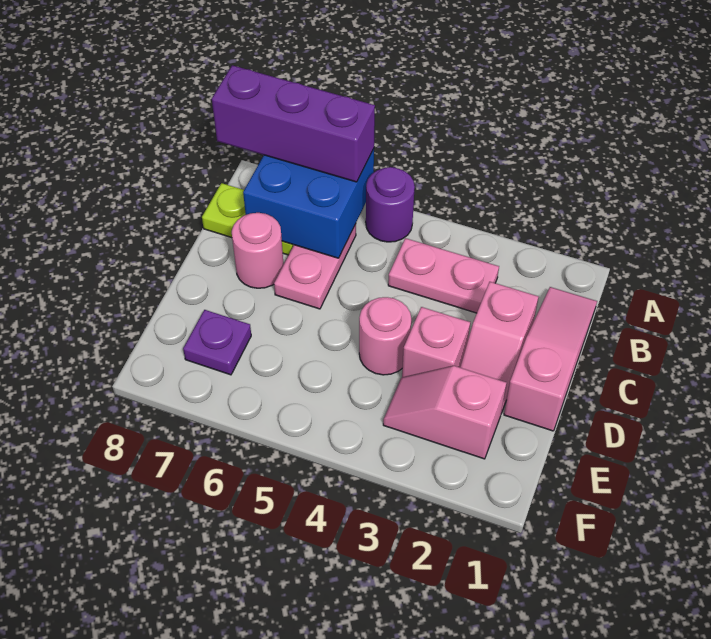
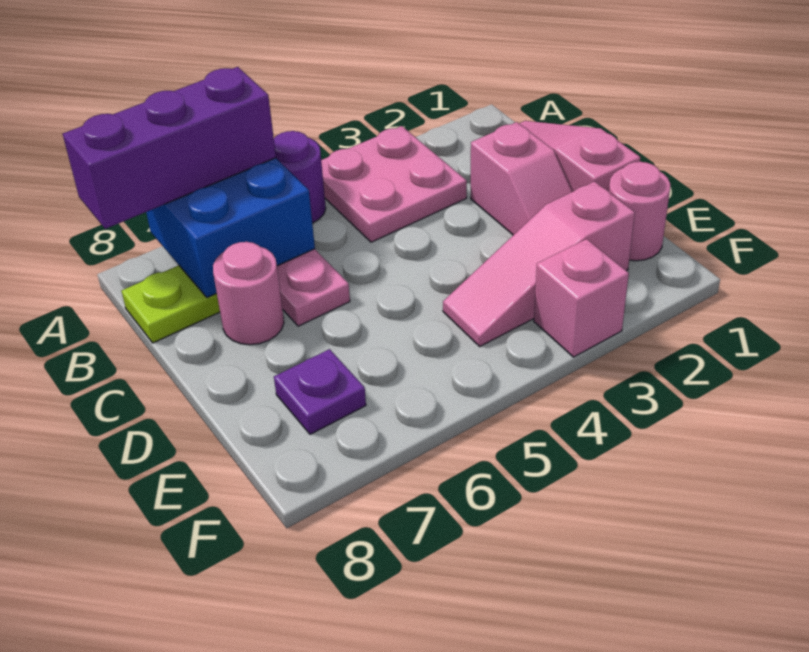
pink plate B3:B4 level 1 -> pink plate A3:B4 level 1
pink brick D3 level 1 -> pink brick F3 level 1
pink round brick D4 level 1 -> pink round brick E1 level 1
pink slope E2:E3 level 1 top 2 -> pink slope E2:E4 level 1 top 2

